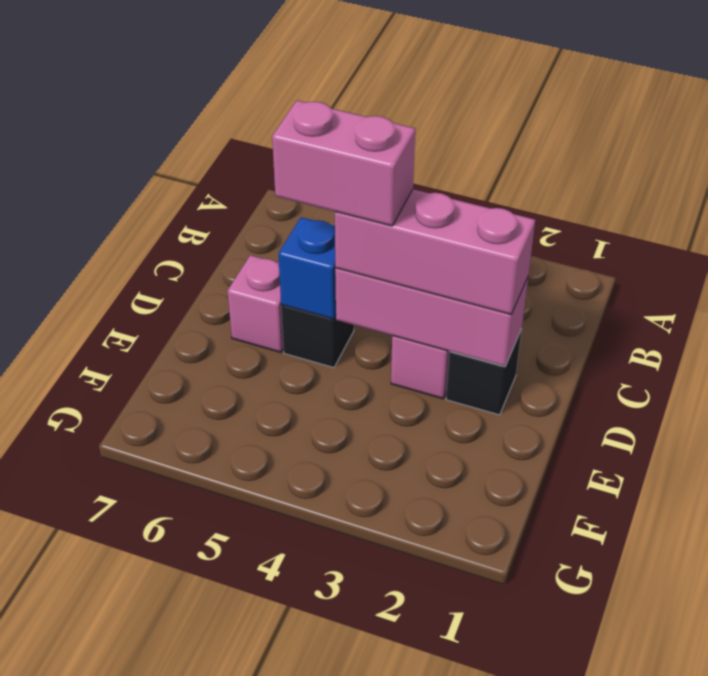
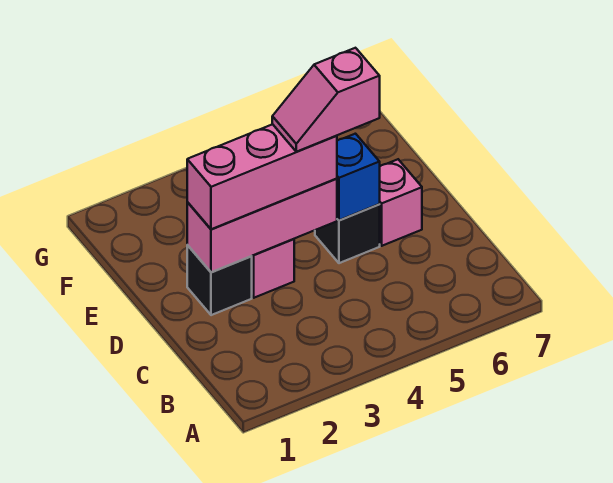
pink brick D4:D5 level 4 -> pink slope D4:D5 level 4 top 5

